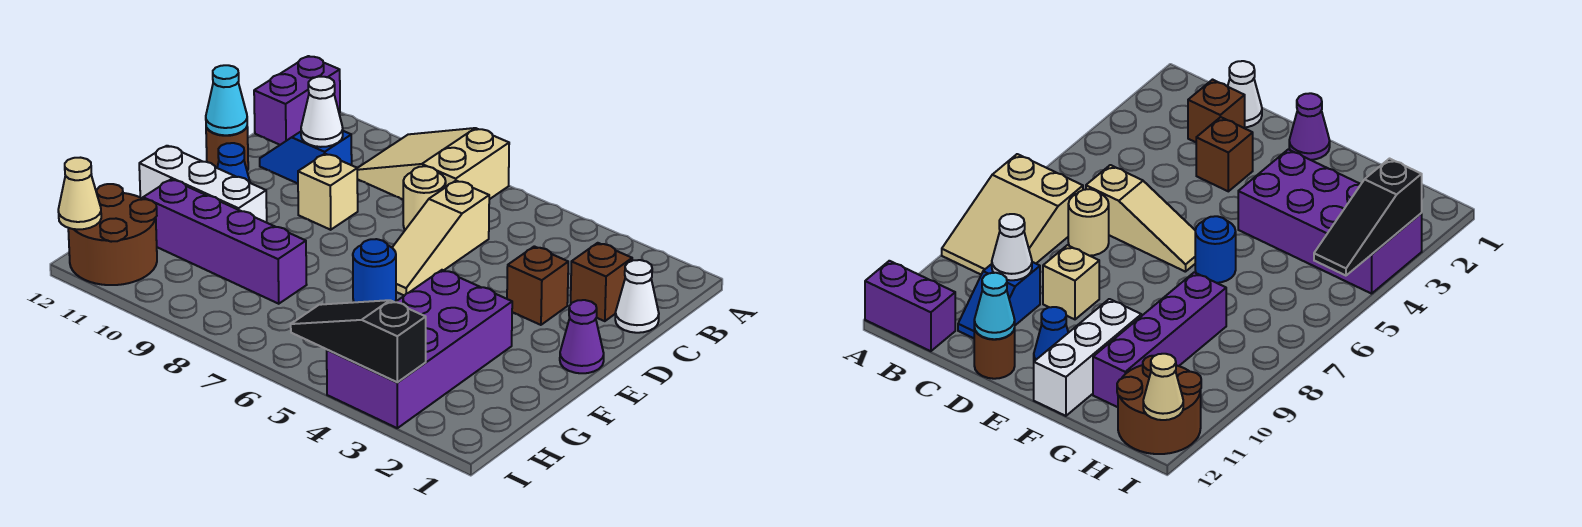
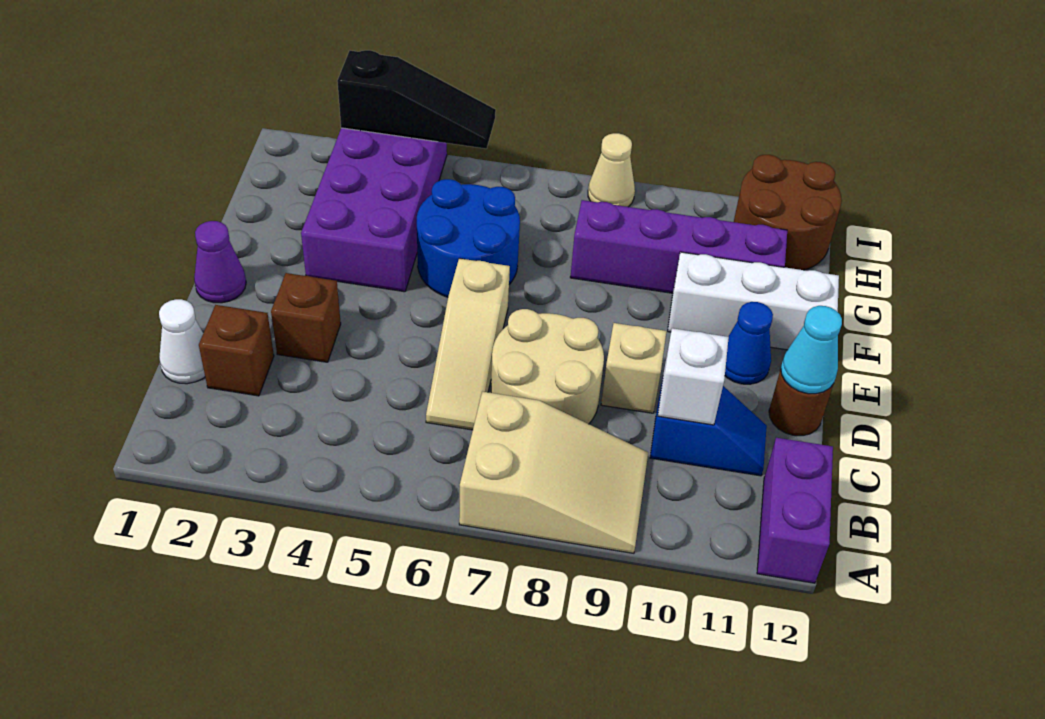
tan slope C6:E6 level 1 top C -> tan slope C6:E6 level 1 top E
tan round brick C7 level 1 -> tan round brick C7:D8 level 1
white cone C10 level 2 -> white brick C10 level 2
blue round brick F6 level 1 -> blue round brick F5:G6 level 1
tan cone I12 level 2 -> tan cone I8 level 1

